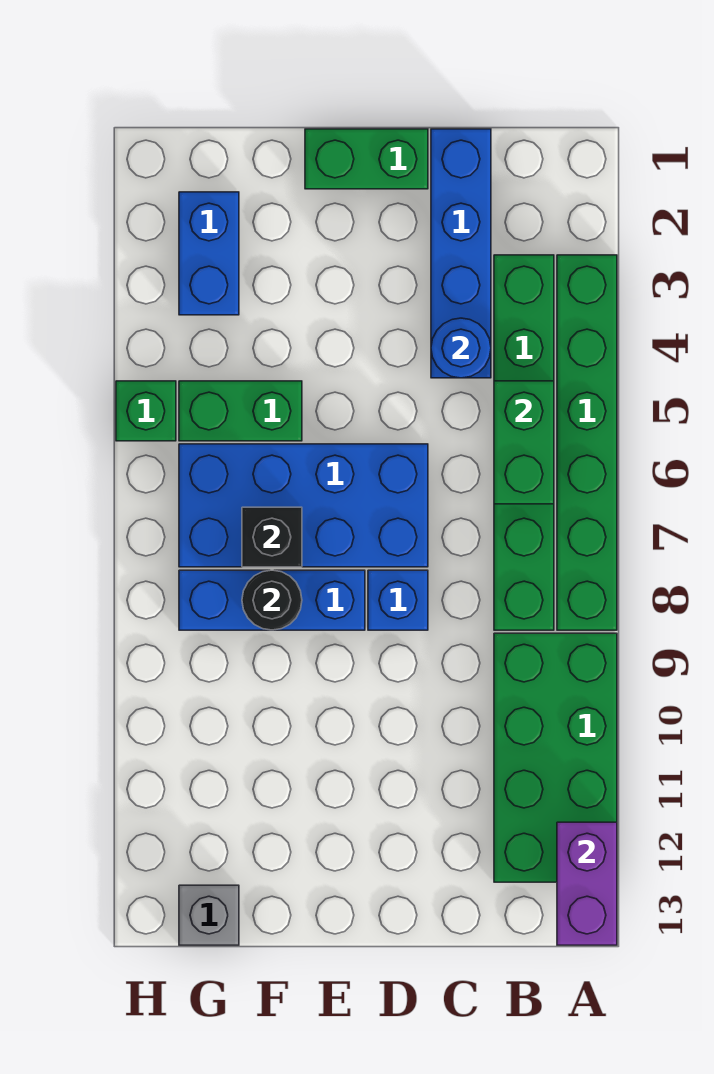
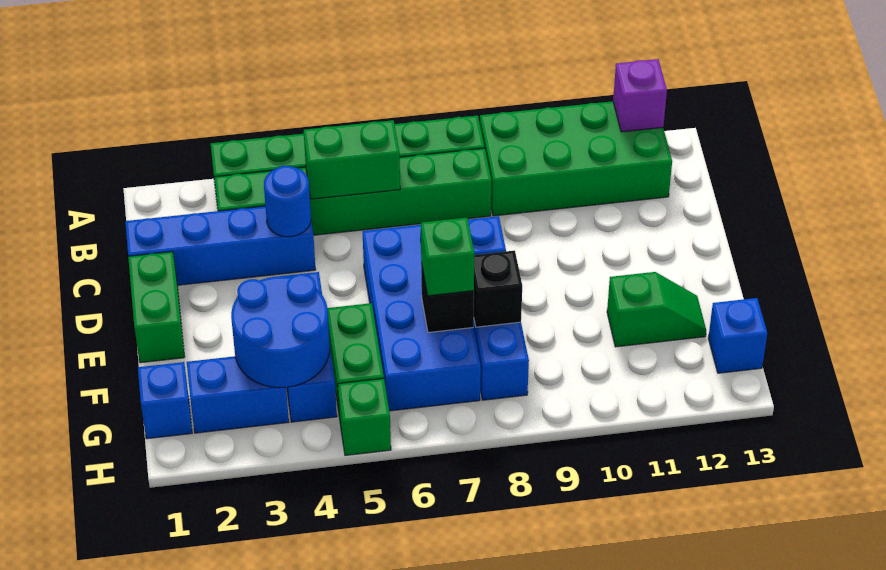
purple brick A12:A13 level 2 -> purple brick A12 level 2
none -> blue brick E4:G4 level 1
none -> blue round brick F3:G4 level 2
none -> green brick F7 level 3
black round brick F8 level 2 -> black brick F8 level 2
none -> green slope F11:F12 level 1 top 11
none -> blue brick G1 level 1
grey brick G13 level 1 -> blue brick G13 level 1

